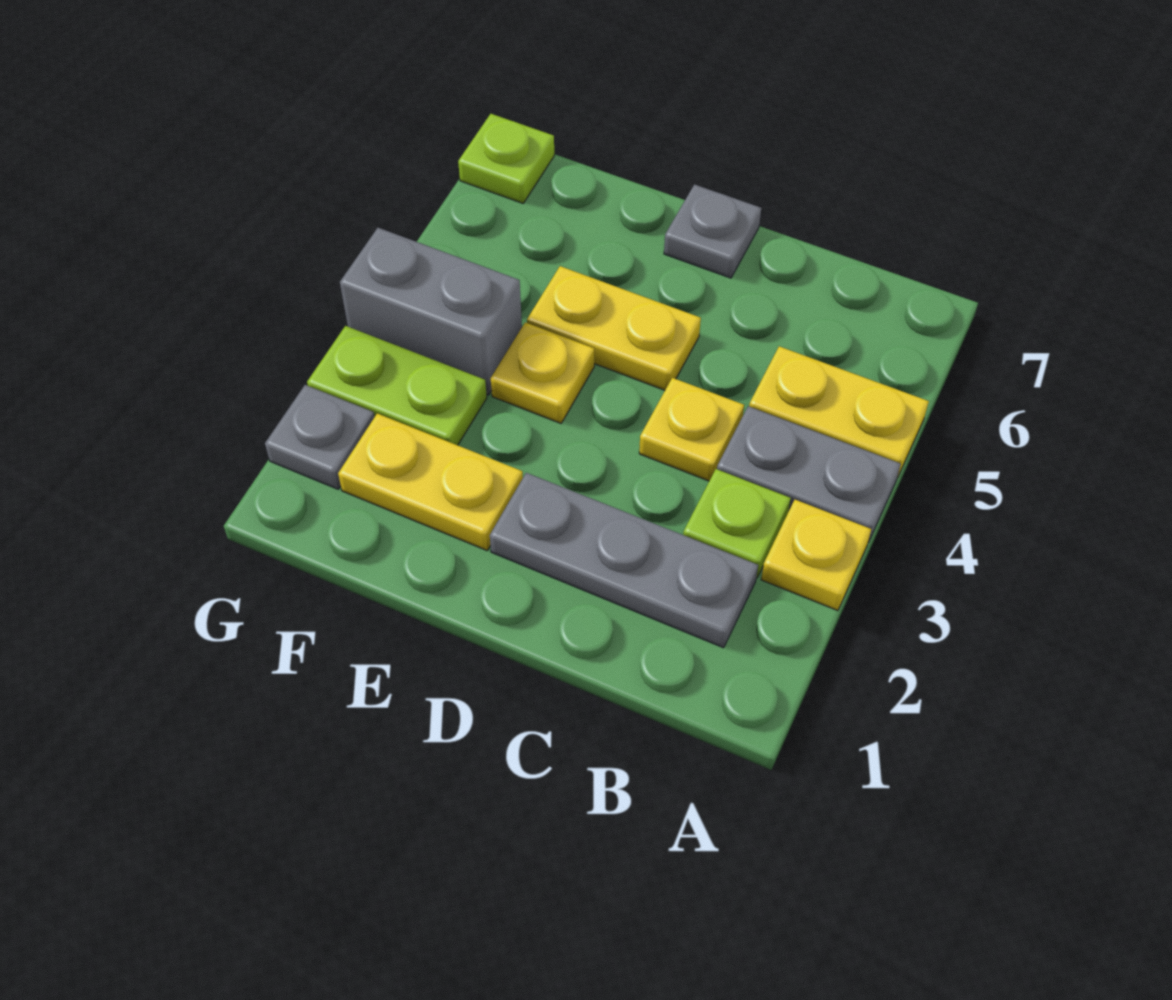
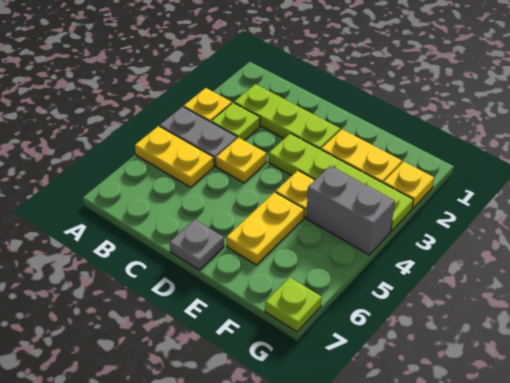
grey plate B2:D2 level 1 -> lime plate B2:D2 level 1
yellow plate D5:E5 level 1 -> yellow plate E5:E6 level 1
lime plate F3:G3 level 1 -> lime plate D3:G3 level 1
grey plate G2 level 1 -> yellow plate G2 level 1

